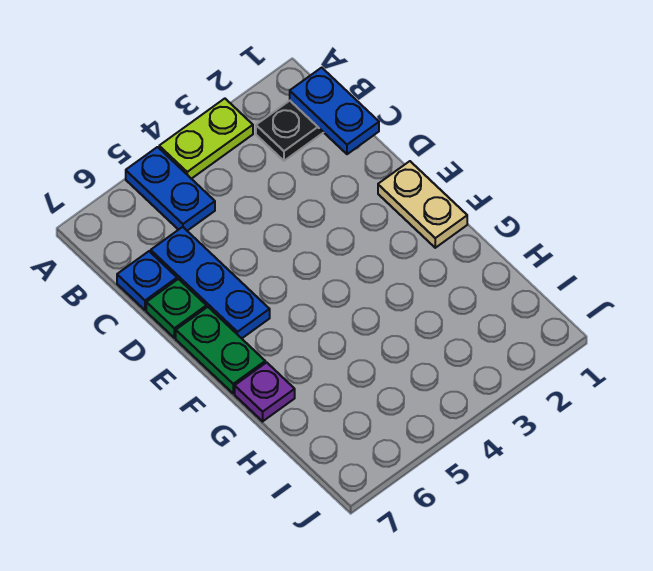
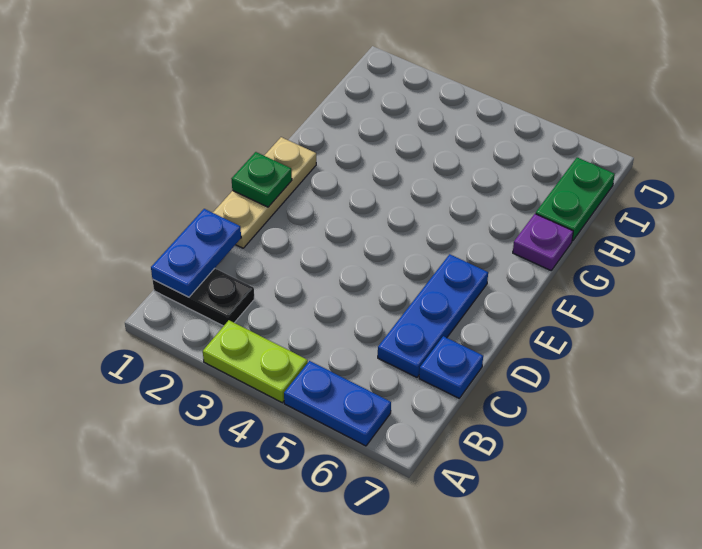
blue plate A5:B5 level 1 -> blue plate A5:A6 level 1
green plate D7 level 1 -> green plate E1 level 2
tan plate E1:F1 level 1 -> tan plate D1:F1 level 1
green plate E7:F7 level 1 -> green plate H7:I7 level 1

